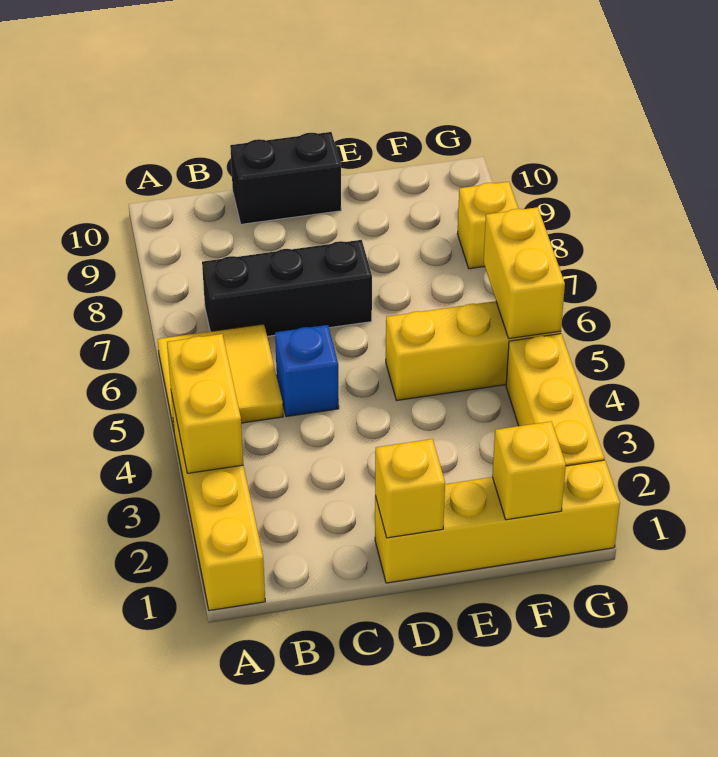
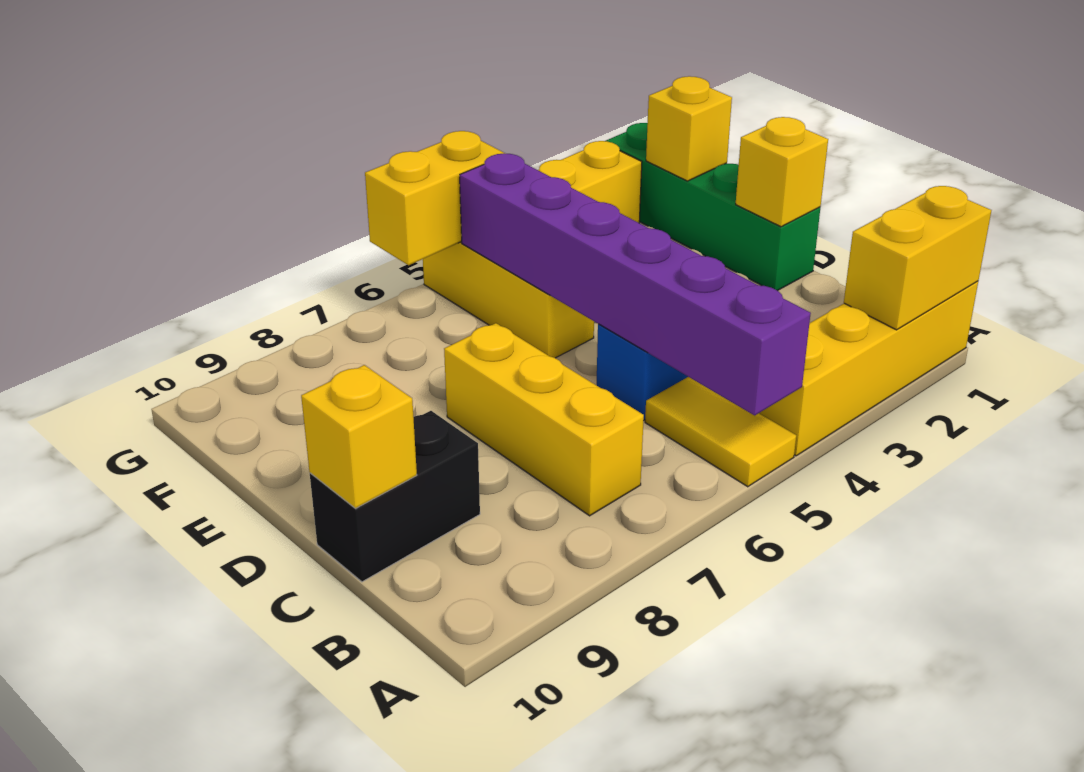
yellow brick A3:A4 level 2 -> yellow brick A1:A2 level 2
yellow tile A5:B6 level 1 -> yellow tile A5:B5 level 1
none -> purple brick A5:F5 level 2
black brick B7:D7 level 1 -> yellow brick B7:D7 level 1
black brick C10:D10 level 1 -> black brick C9:C10 level 1
yellow brick D1:G1 level 1 -> green brick D1:G1 level 1
yellow brick G8 level 1 -> yellow brick C10 level 2

